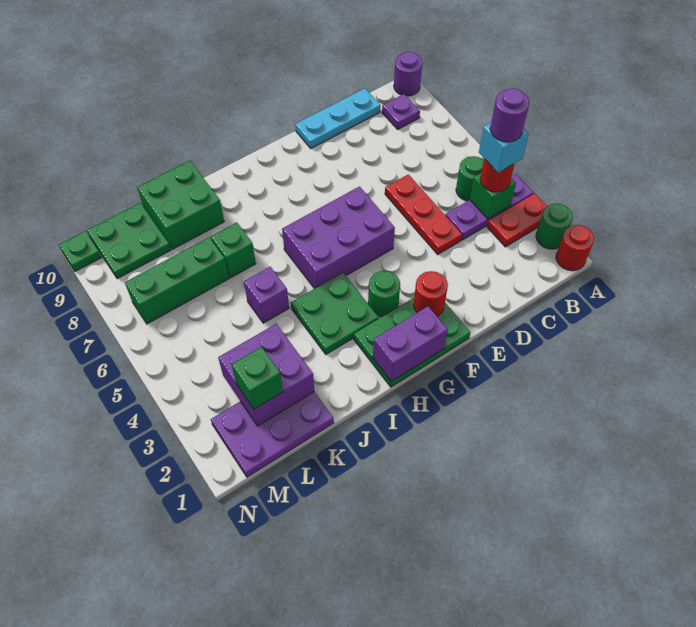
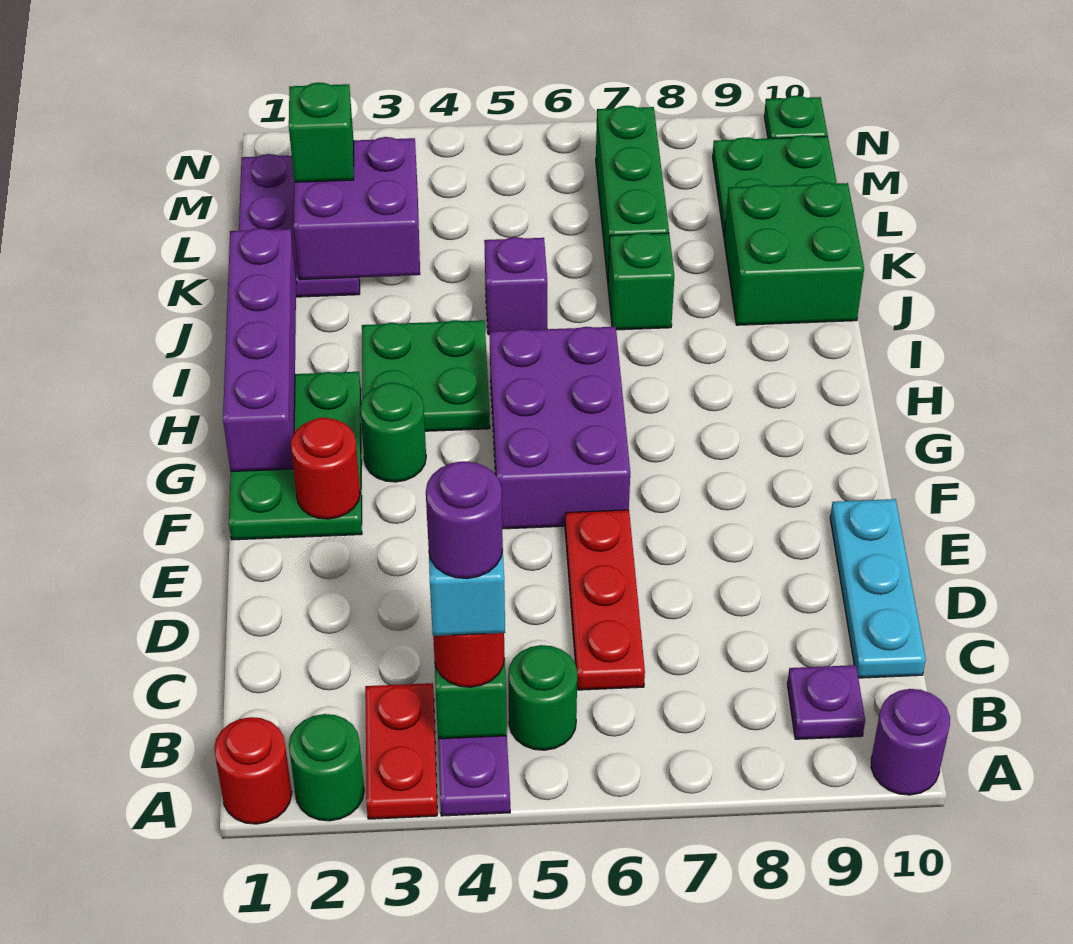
red plate D4:D6 level 1 -> red plate C6:E6 level 1
purple brick G1:H1 level 2 -> purple brick G1:J1 level 2

